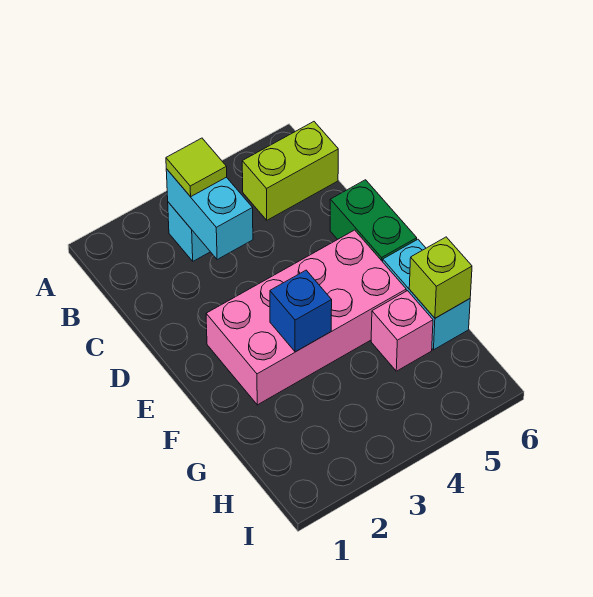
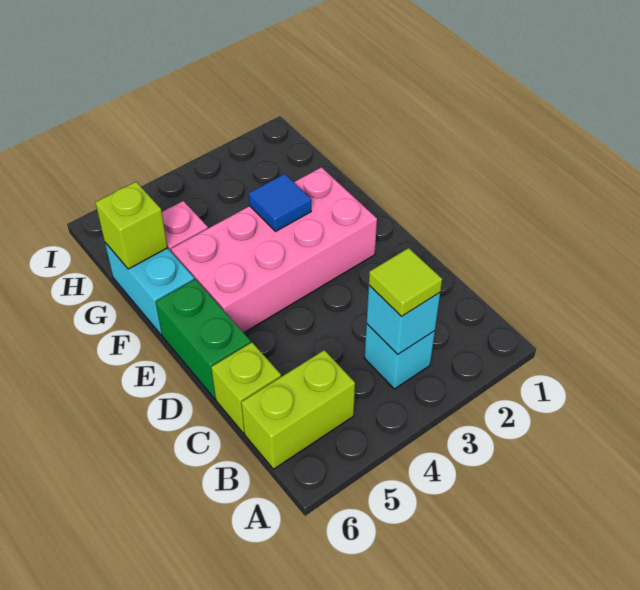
cyan brick B3:C3 level 2 -> cyan brick B3 level 2
none -> lime brick C6 level 1
blue brick F3 level 2 -> blue tile F3 level 2

